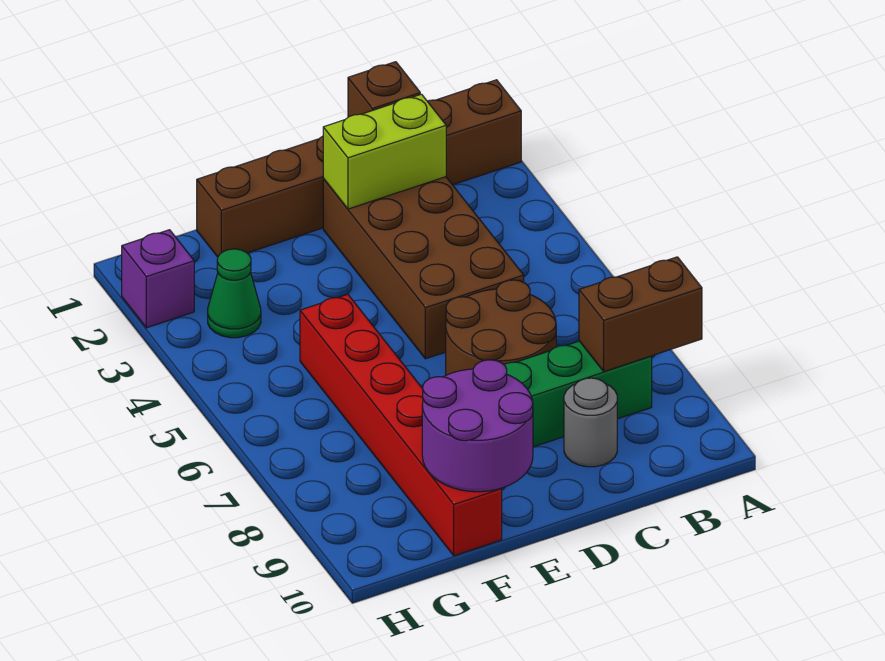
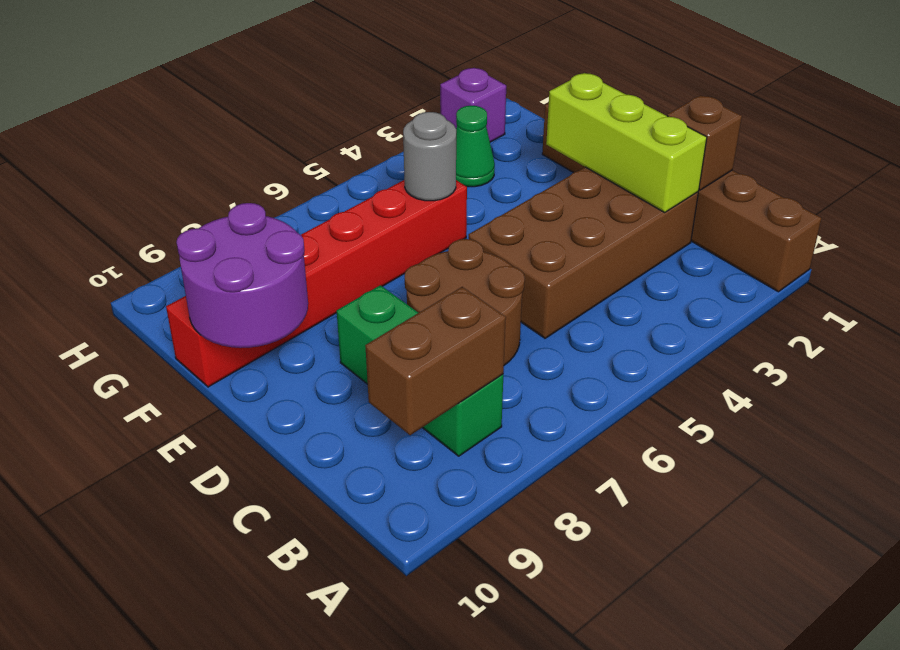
brown brick A8:B8 level 2 -> brown brick B8:B9 level 2
lime brick C2:D2 level 2 -> lime brick C2:E2 level 2
grey round brick C9 level 1 -> grey round brick F5 level 2

